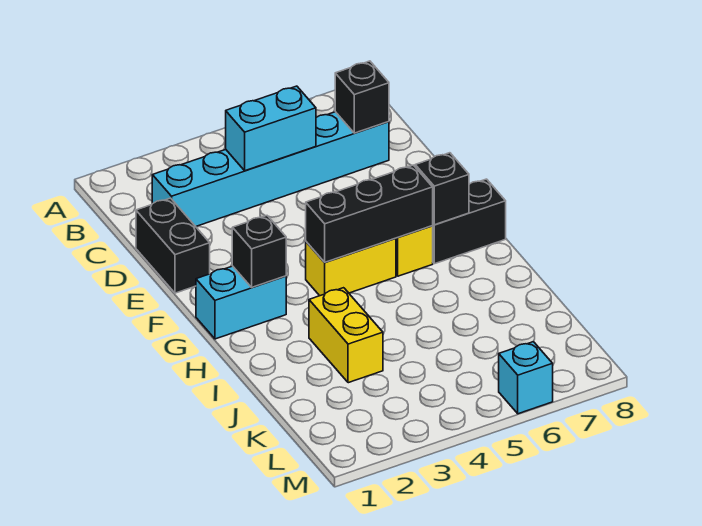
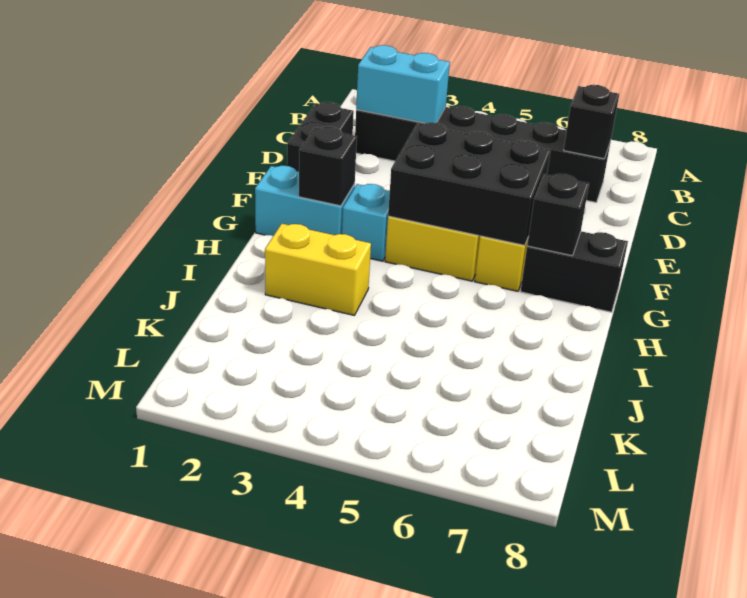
cyan brick C2:C7 level 1 -> black brick C2:C7 level 1
cyan brick C4:C5 level 2 -> cyan brick C2:C3 level 2
black brick G4:G6 level 2 -> black brick F4:G6 level 2
yellow brick I3:J3 level 1 -> yellow brick I2:I3 level 1
cyan brick M6 level 1 -> cyan brick G3 level 1

